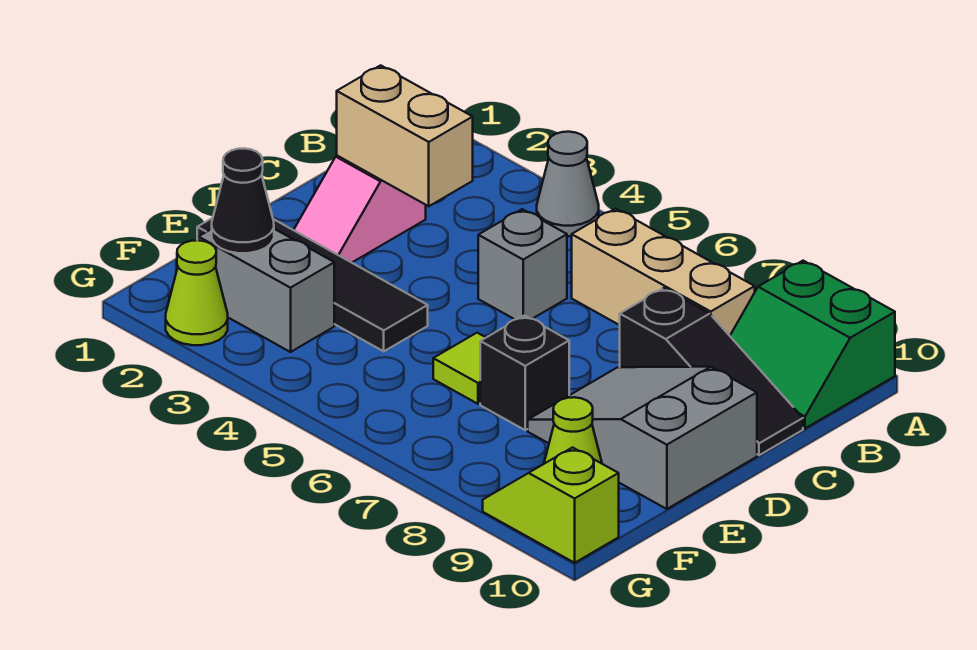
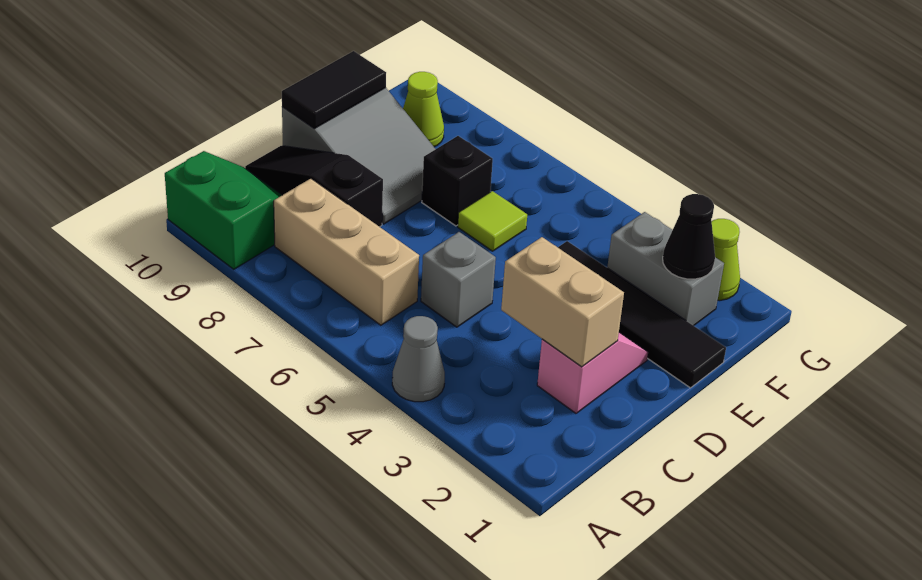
none -> black tile D10:E10 level 2
lime slope G9:G10 level 1 top 10 -> none

